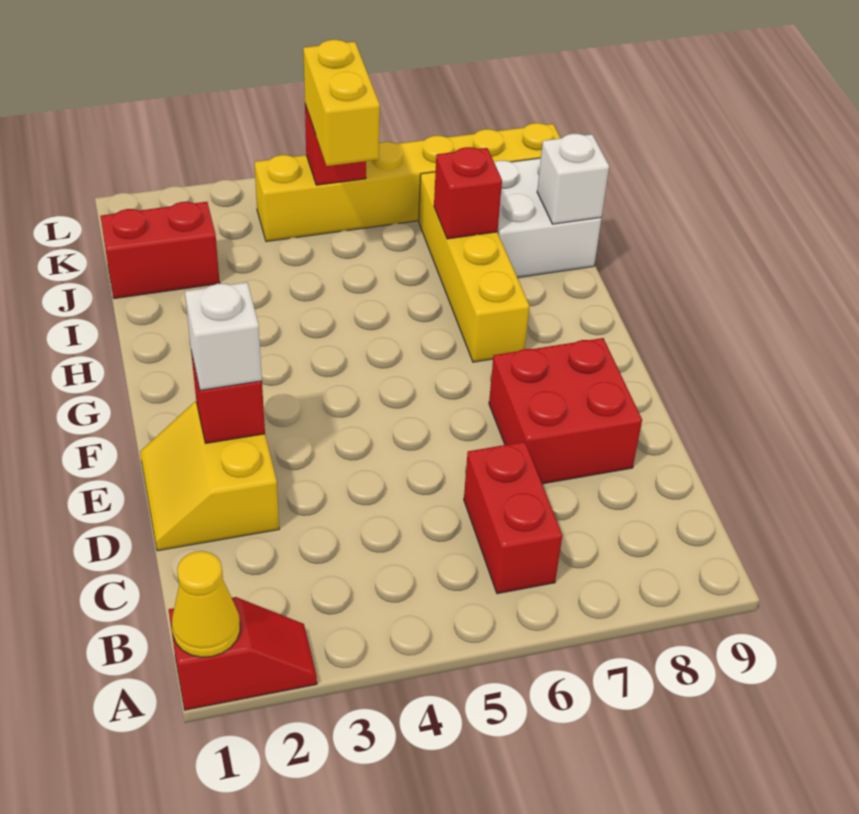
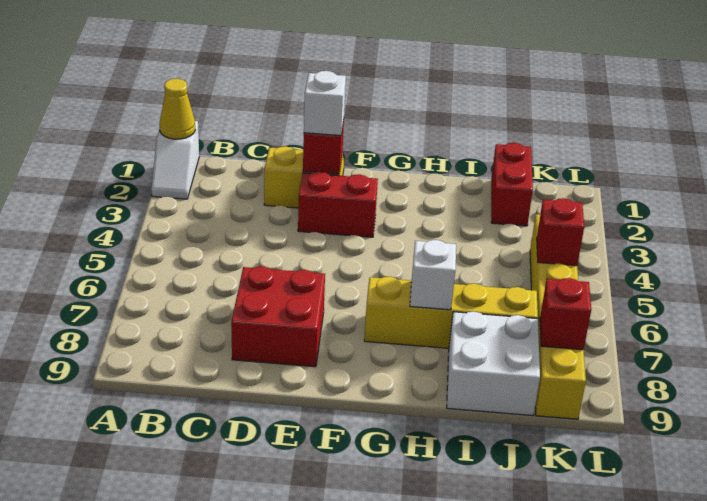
red slope A1:A2 level 1 top 1 -> white slope A1:A2 level 1 top 1
red brick B6:C6 level 1 -> red brick E3:F3 level 1
red brick I7 level 2 -> red brick K8 level 2
white brick I9 level 2 -> white brick H7 level 2
yellow brick J5:K5 level 3 -> none

